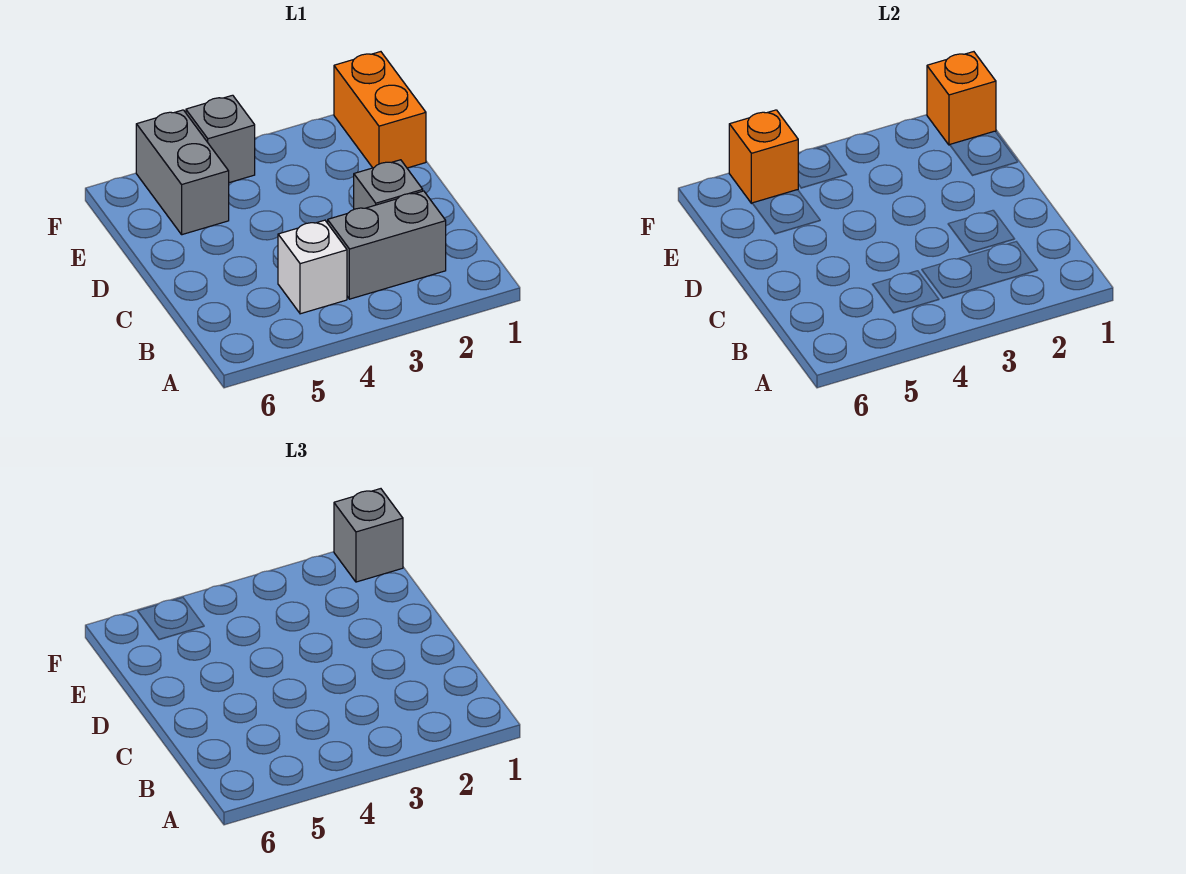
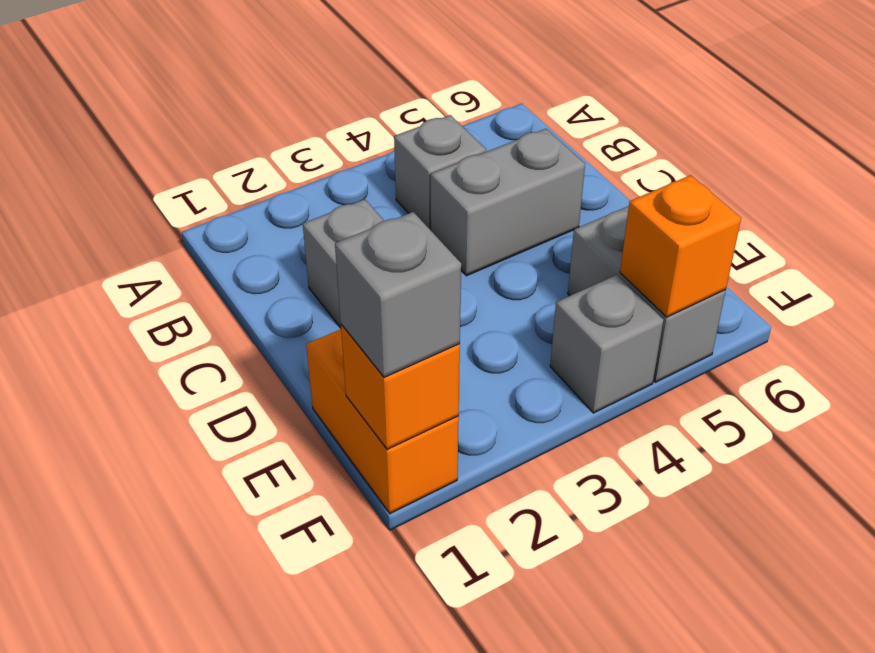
grey brick B2:B3 level 1 -> grey brick C4:C5 level 1
white brick B4 level 1 -> grey brick B4 level 1

